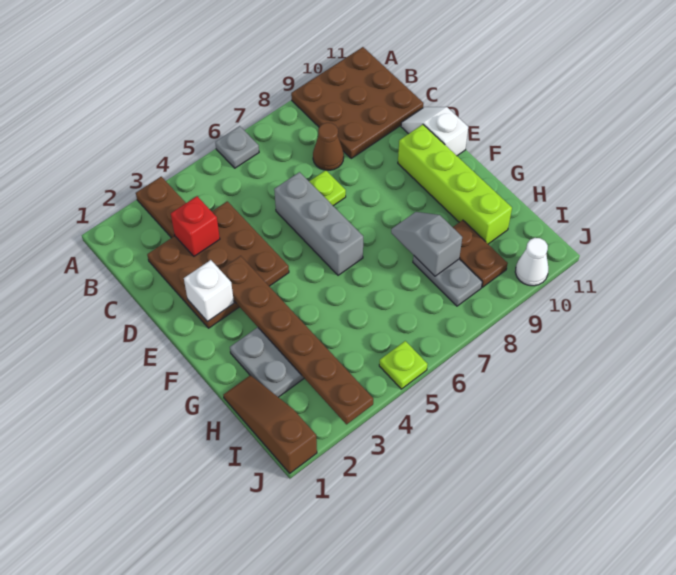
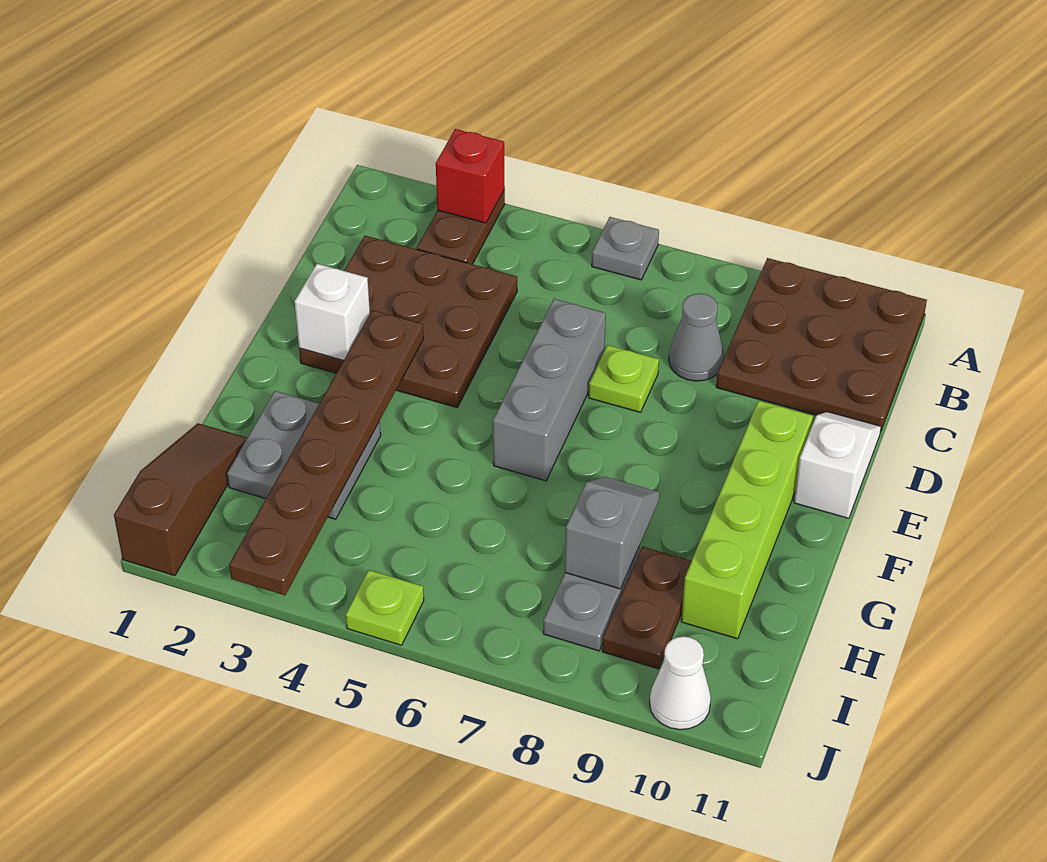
red brick C3 level 2 -> red brick A3 level 2
brown cone C8 level 1 -> grey cone C8 level 1

